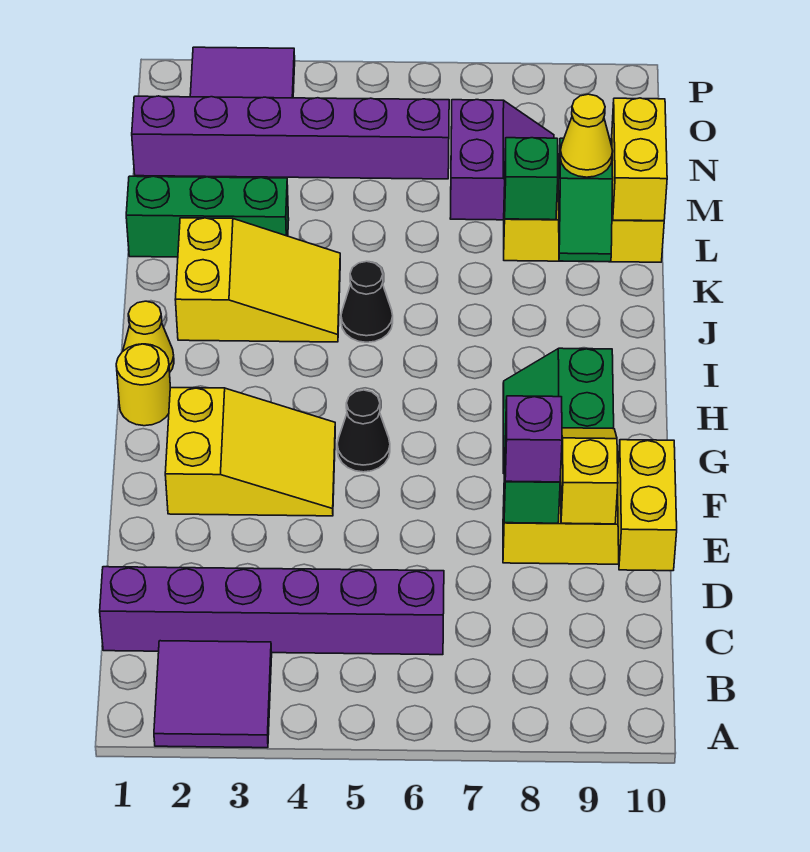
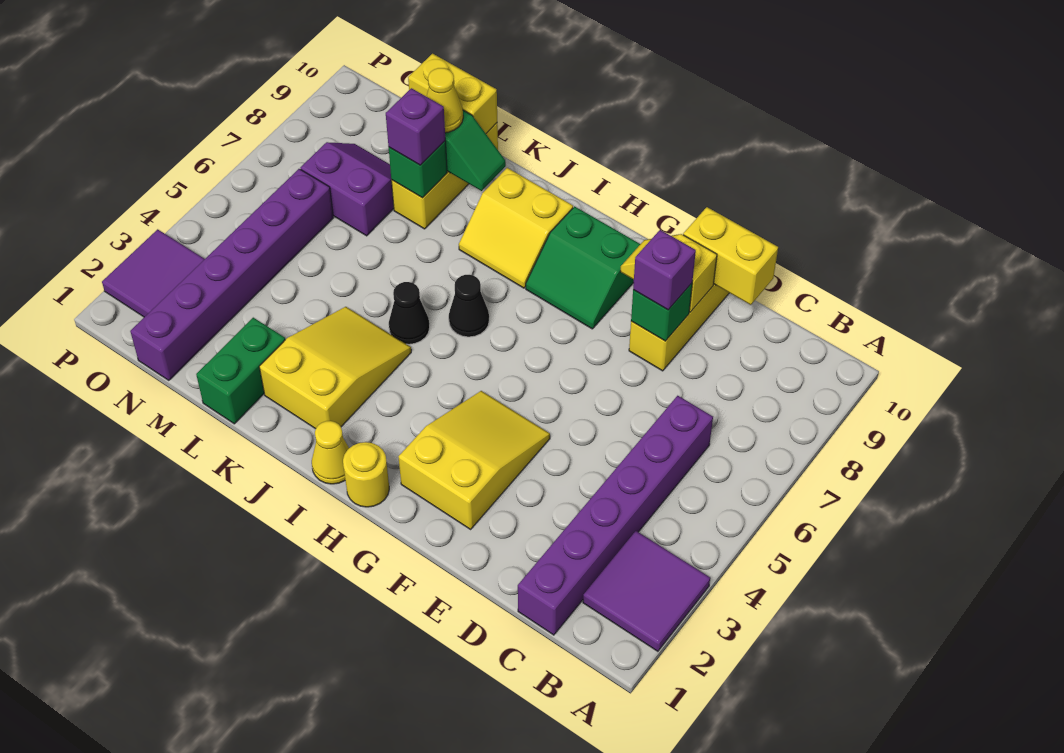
black cone G5 level 1 -> black cone I6 level 1
none -> yellow slope I8:J9 level 1 top 9
green brick L1:L3 level 1 -> green brick L1:L2 level 1
none -> purple brick L8 level 3

